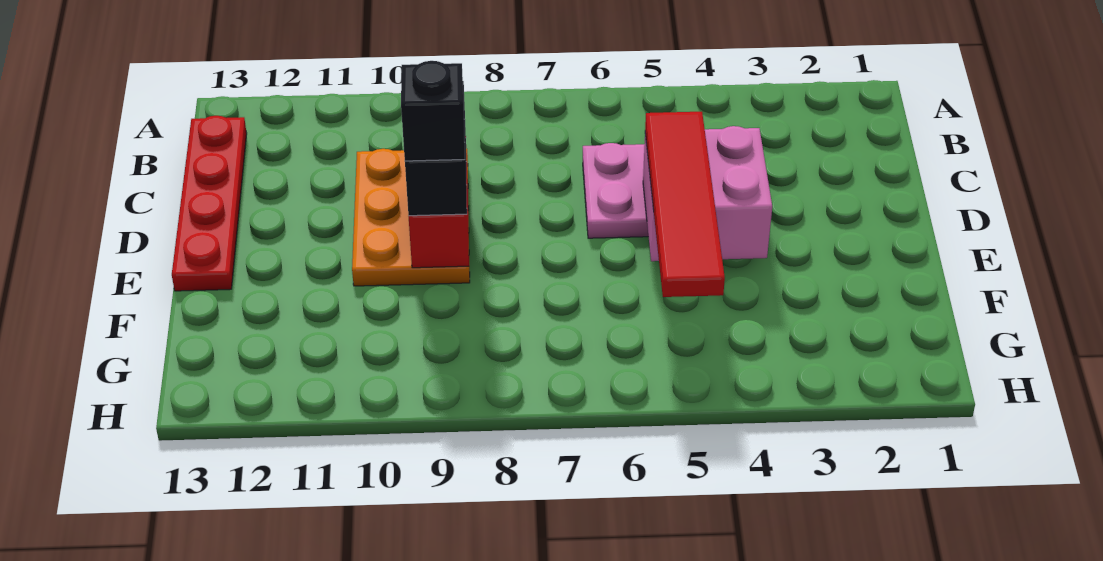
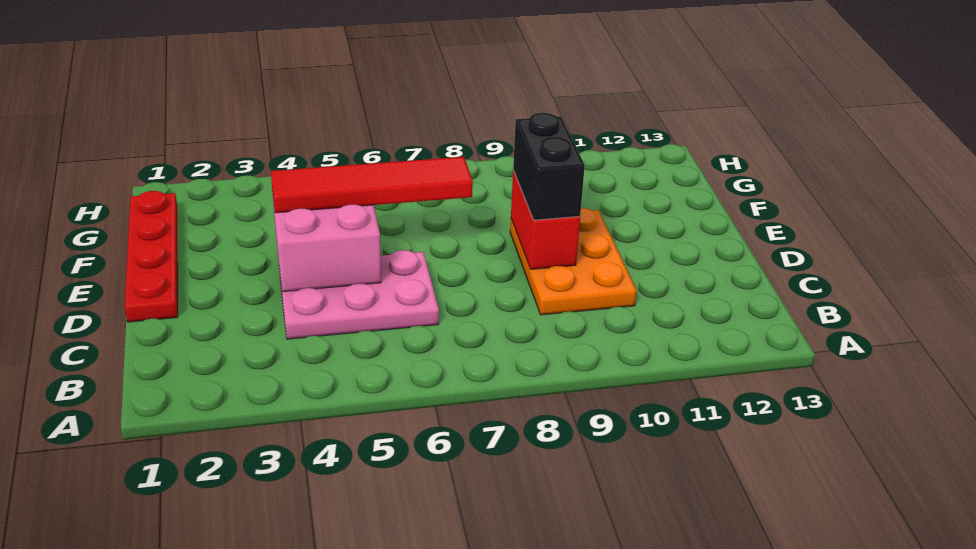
red plate B13:E13 level 1 -> red plate D1:G1 level 1
red tile D5:G5 level 3 -> red tile E4:E7 level 3
black brick E9 level 4 -> none

